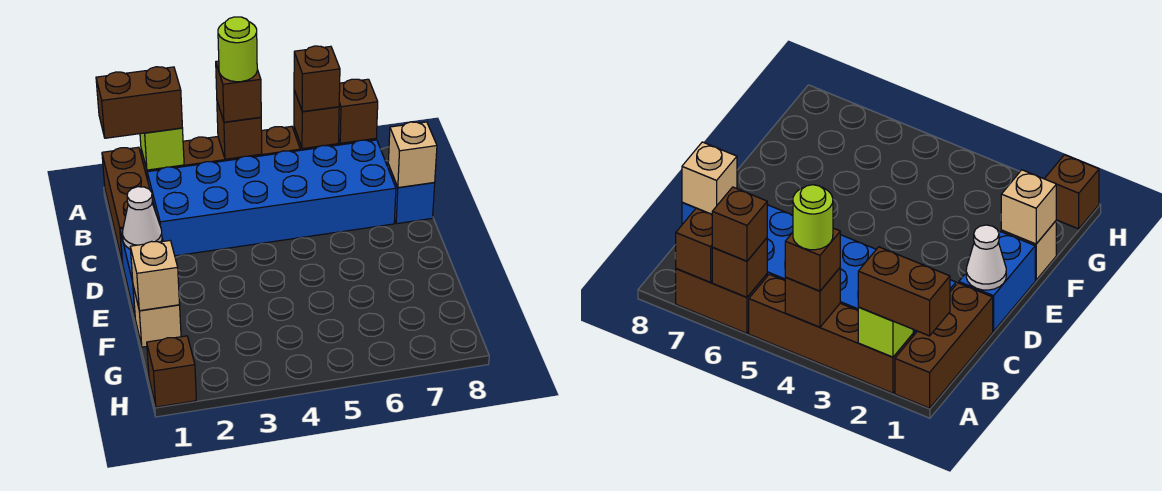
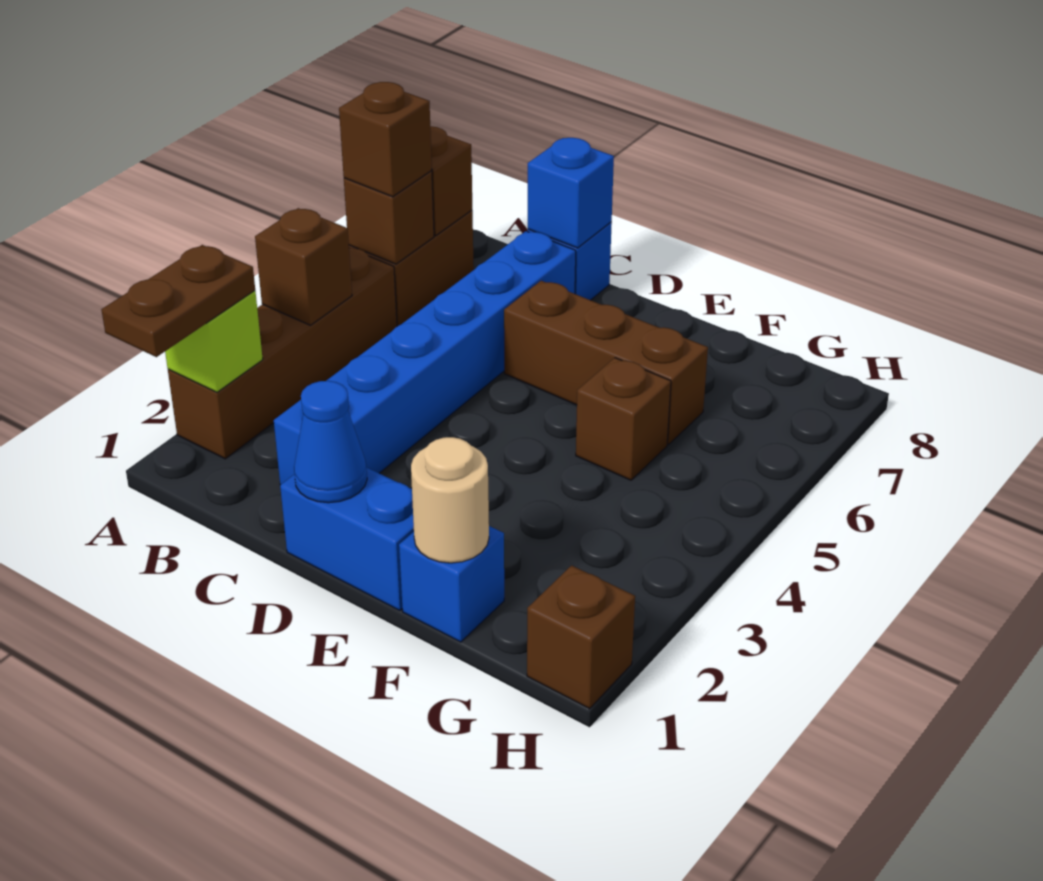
brown brick A1:C1 level 1 -> brown brick D6:F6 level 1
brown brick A1:A2 level 3 -> brown plate A1:A2 level 3
brown brick A4 level 3 -> brown brick F5 level 1
lime round brick A4 level 4 -> none
blue brick B2:C7 level 1 -> blue brick C2:C7 level 1
tan brick C8 level 2 -> blue brick C8 level 2
white cone D1 level 2 -> blue cone D1 level 2
tan brick F1 level 1 -> blue brick F1 level 1
tan brick F1 level 2 -> tan round brick F1 level 2

